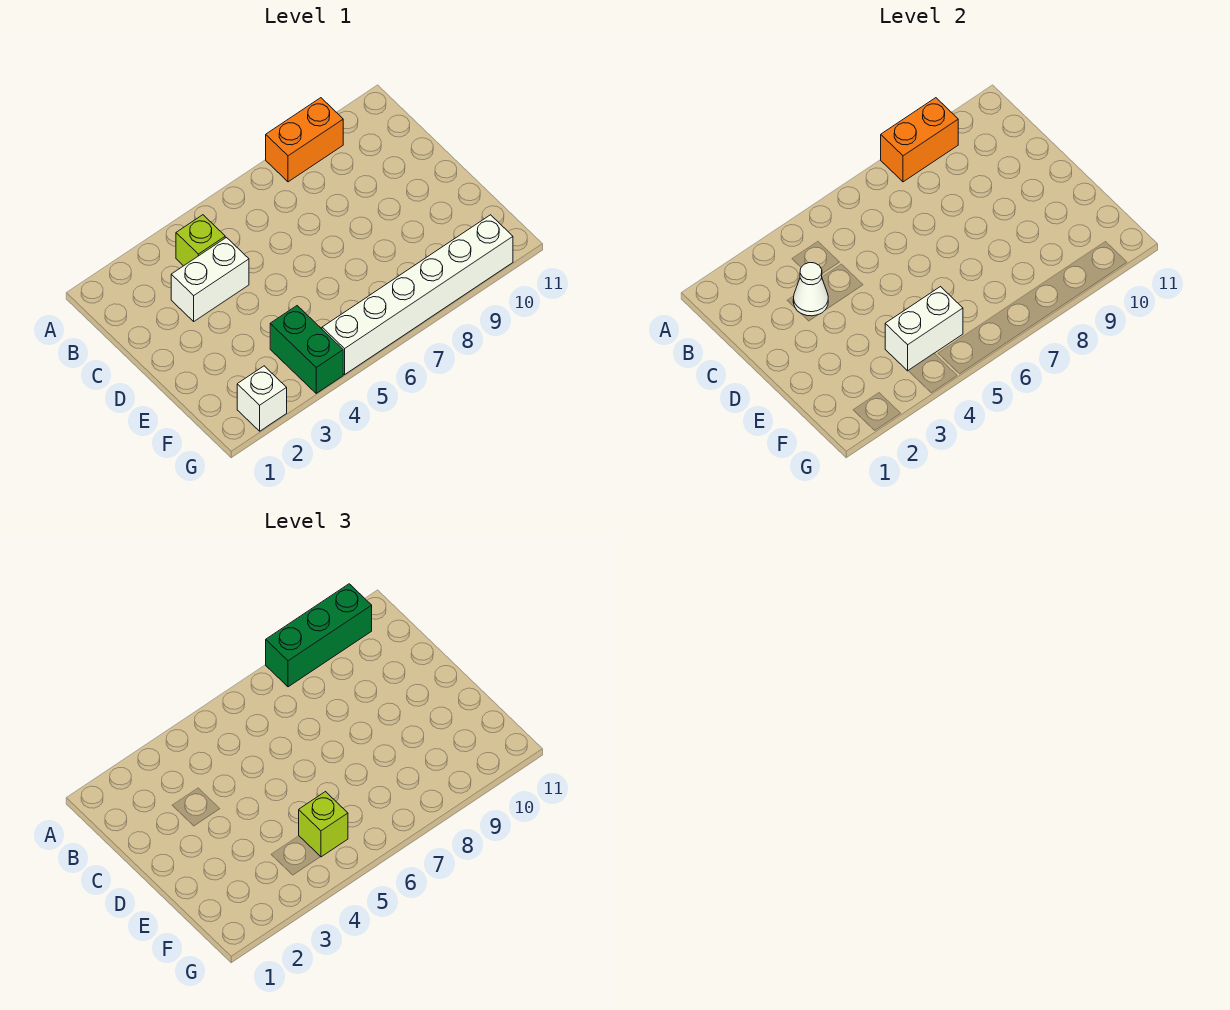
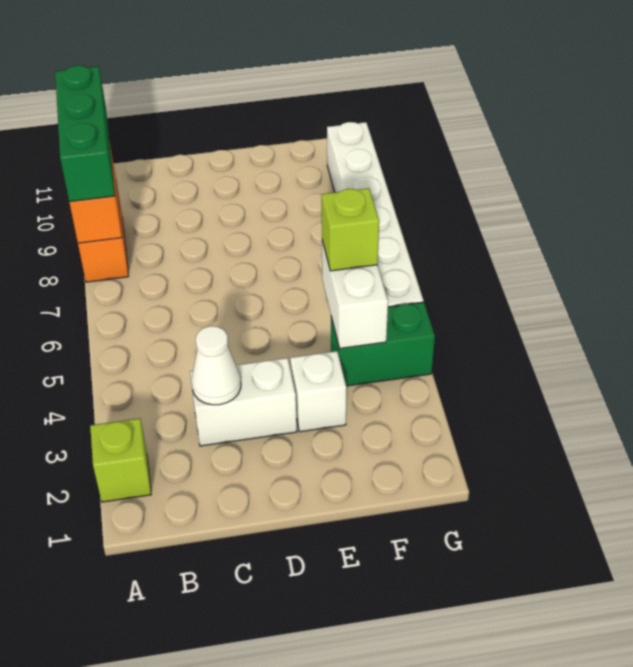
lime brick B4 level 1 -> lime brick A2 level 1
white brick C3:C4 level 1 -> white brick C3:D3 level 1
white brick G2 level 1 -> white brick E3 level 1

